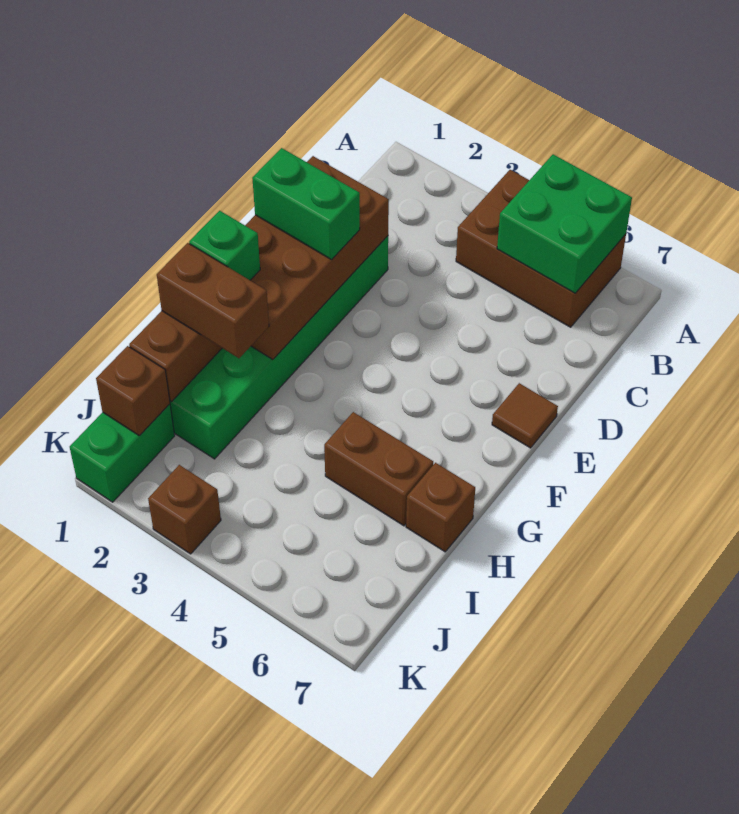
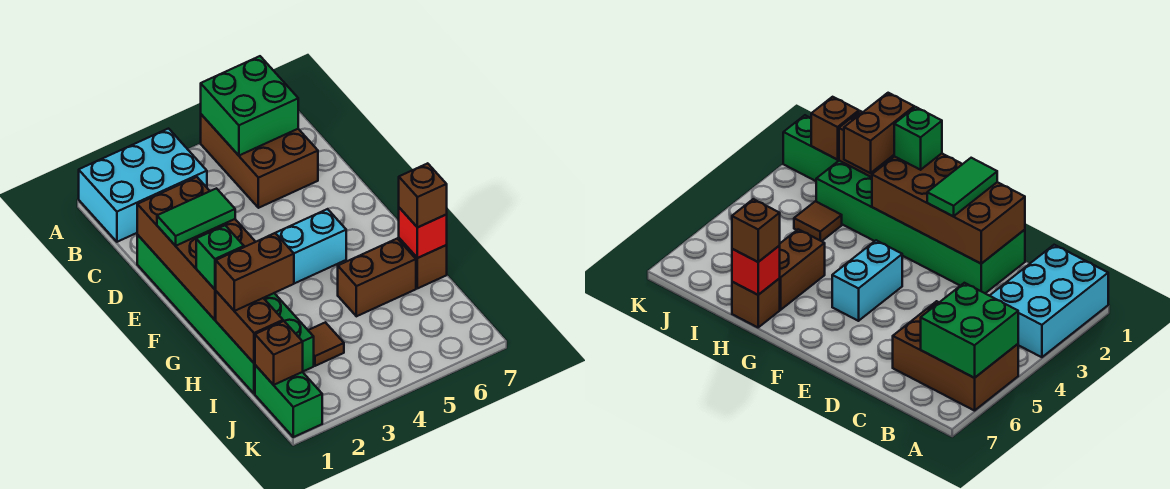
none -> cyan brick A1:B3 level 1
brown brick A4:B6 level 1 -> brown brick A5:C6 level 1
green brick E1:E2 level 3 -> green tile E1:E2 level 3
brown tile E7 level 1 -> brown tile I3 level 1
none -> cyan brick F4:F5 level 1
none -> red brick H7 level 2
brown brick K3 level 1 -> brown brick H7 level 3

